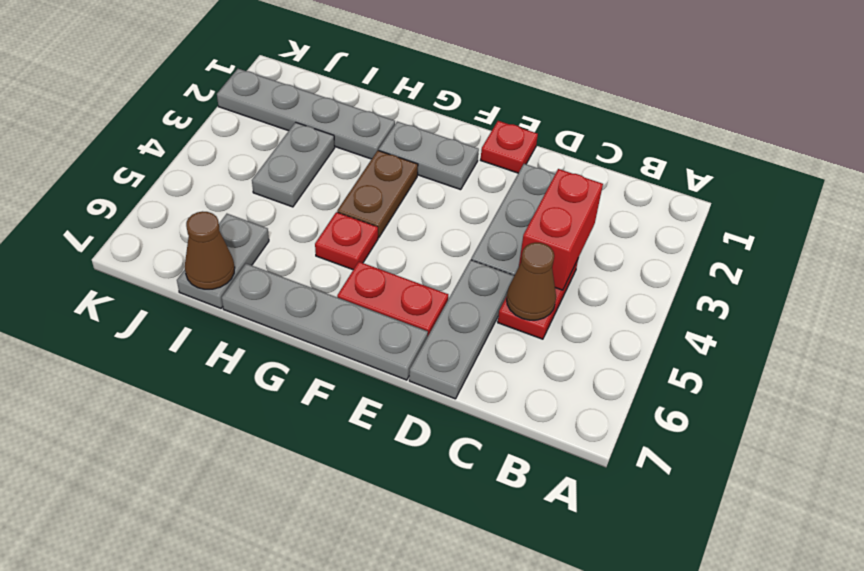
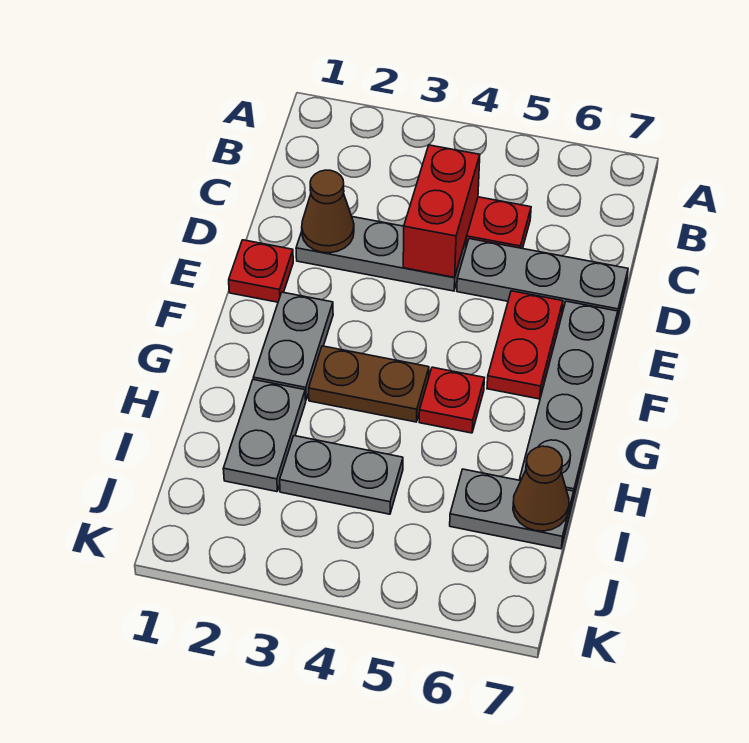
red brick C3:C4 level 2 -> red brick C4:D4 level 2
brown cone C5 level 2 -> brown cone D2 level 2
grey plate H2:K2 level 1 -> grey plate H2:I2 level 1

